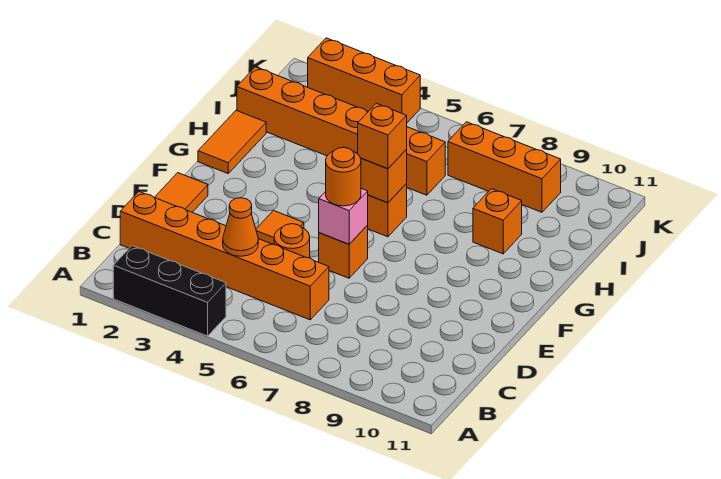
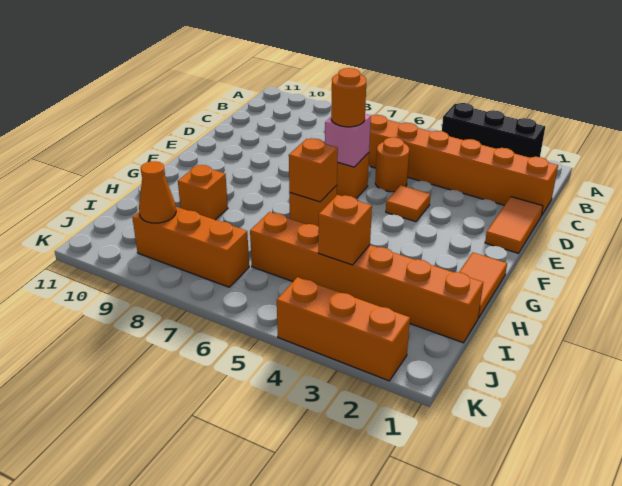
orange cone C4 level 2 -> orange cone J9 level 2
orange brick G6 level 3 -> orange brick I4 level 2

